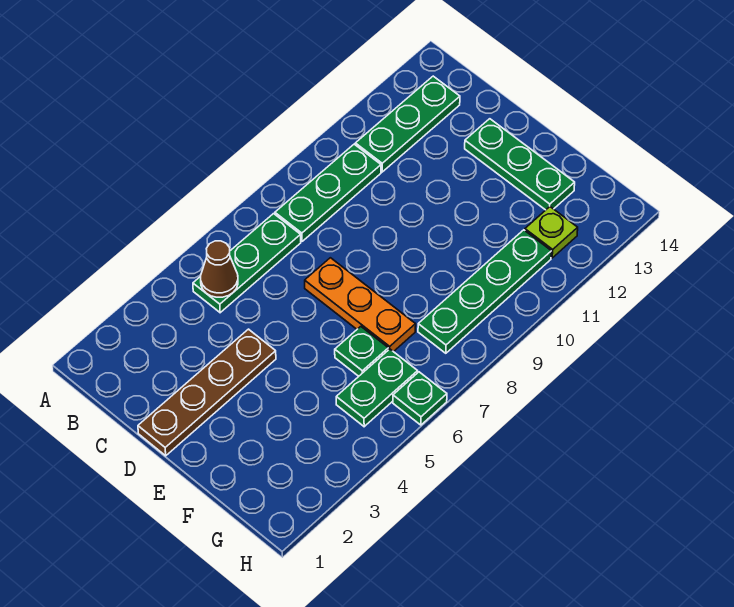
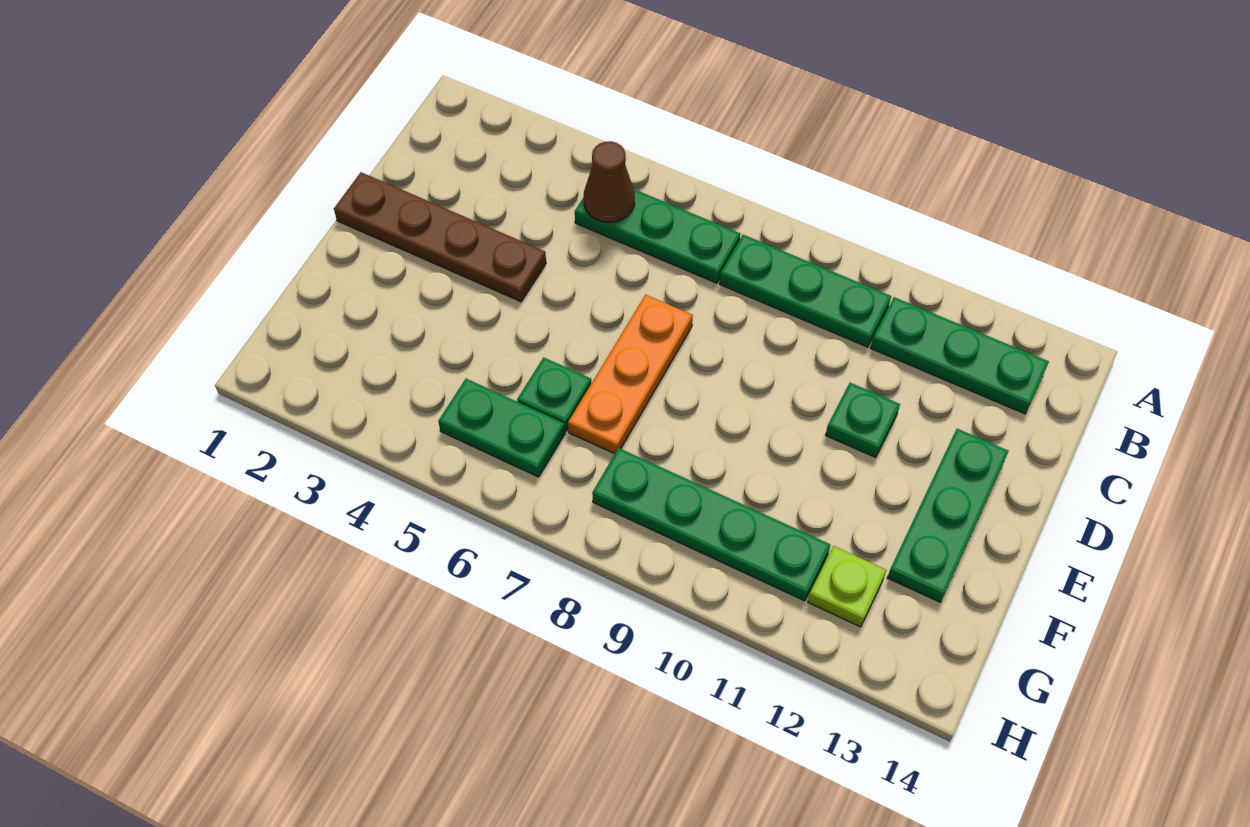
green plate H6 level 1 -> green plate D11 level 1

